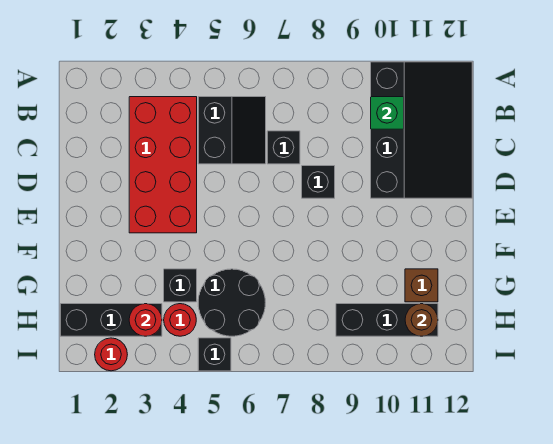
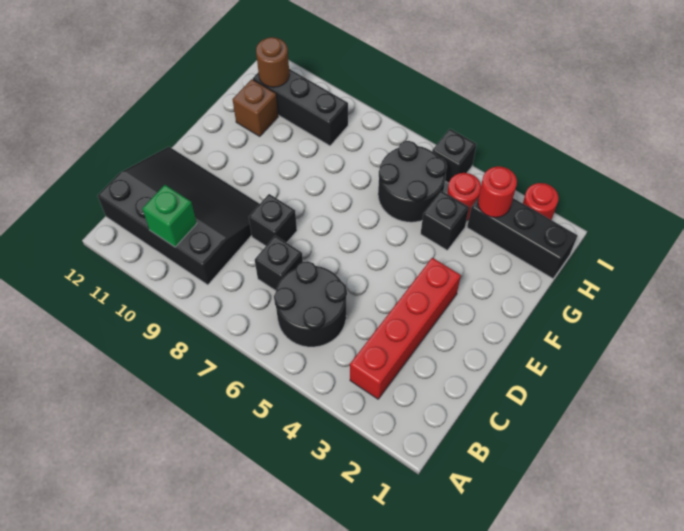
black slope A10:D12 level 1 top 10 -> black slope B9:D12 level 1 top B
red brick B3:E4 level 1 -> red brick B3:E3 level 1
black slope B5:C6 level 1 top 5 -> black round brick B5:C6 level 1

